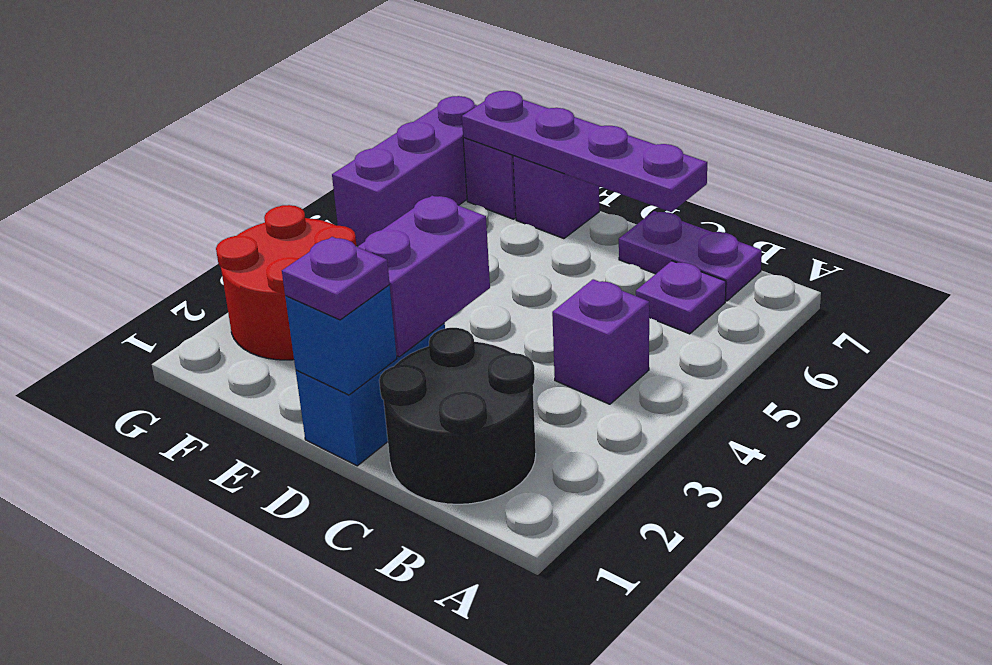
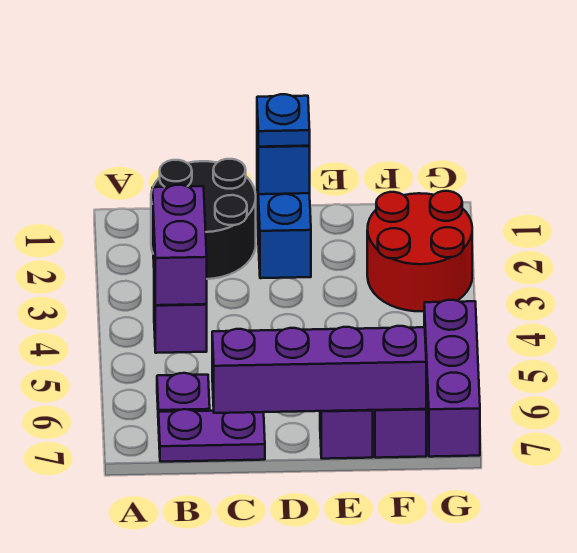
purple plate C7:F7 level 2 -> purple brick C7:F7 level 2
purple plate D1 level 3 -> blue plate D1 level 3
purple brick D2:D3 level 2 -> purple brick B3:B4 level 2

